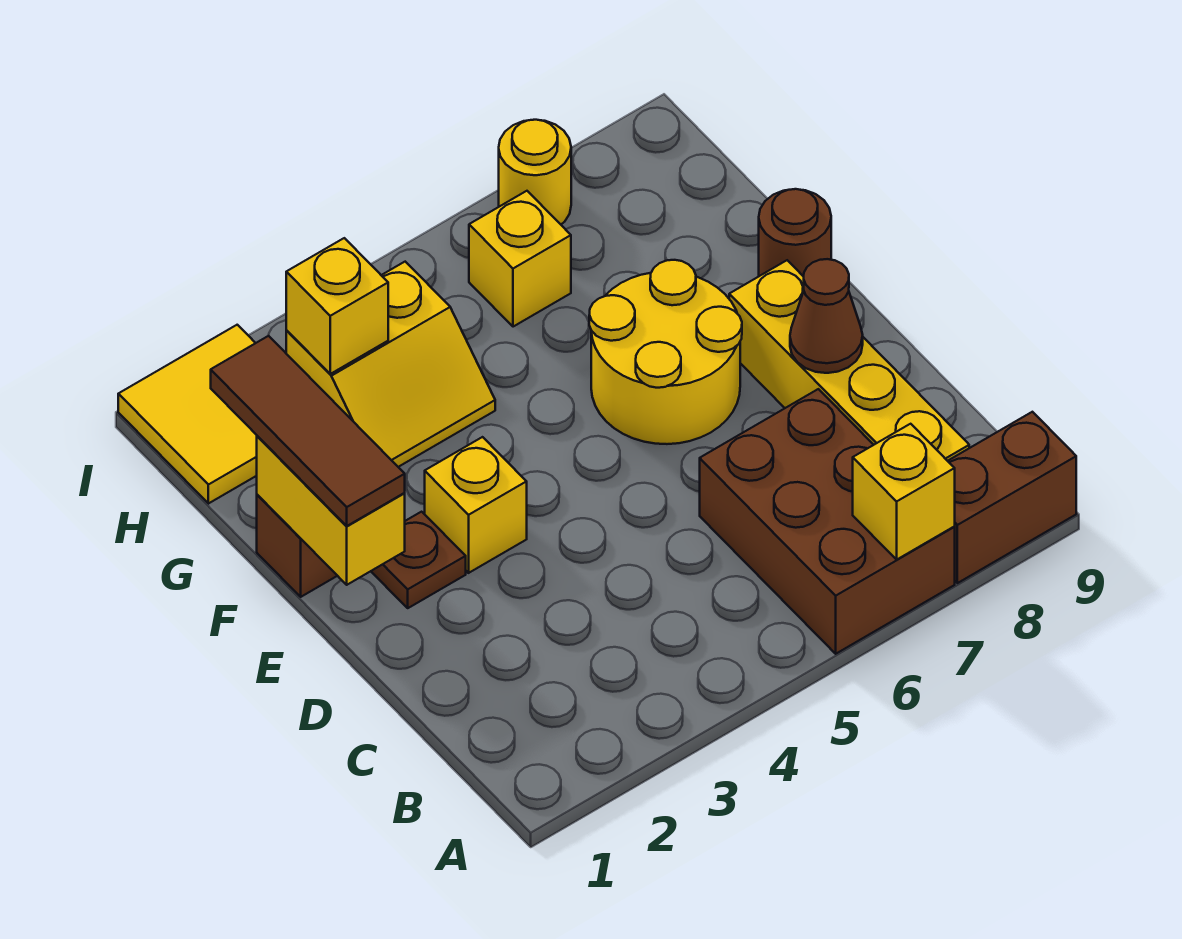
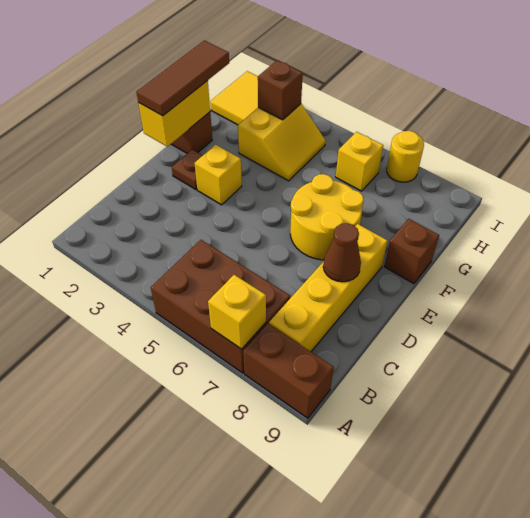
brown brick A6:C7 level 1 -> brown brick A5:B7 level 1
brown round brick F9 level 1 -> brown brick F9 level 1
yellow slope G3:H4 level 1 top H -> yellow slope G3:H4 level 1 top 3
yellow brick H3 level 2 -> brown brick H3 level 2

